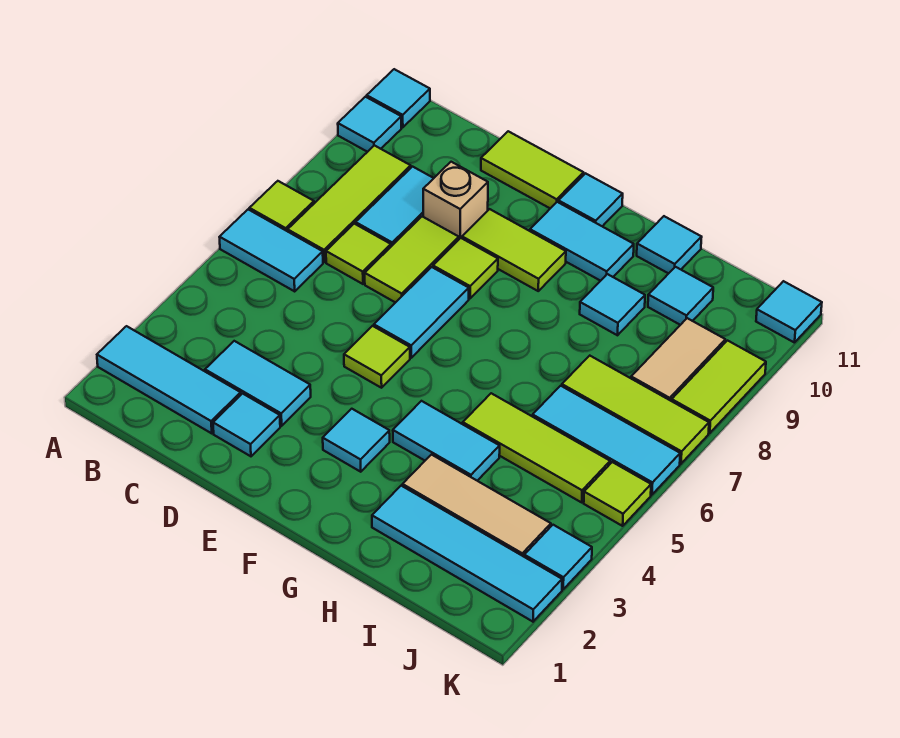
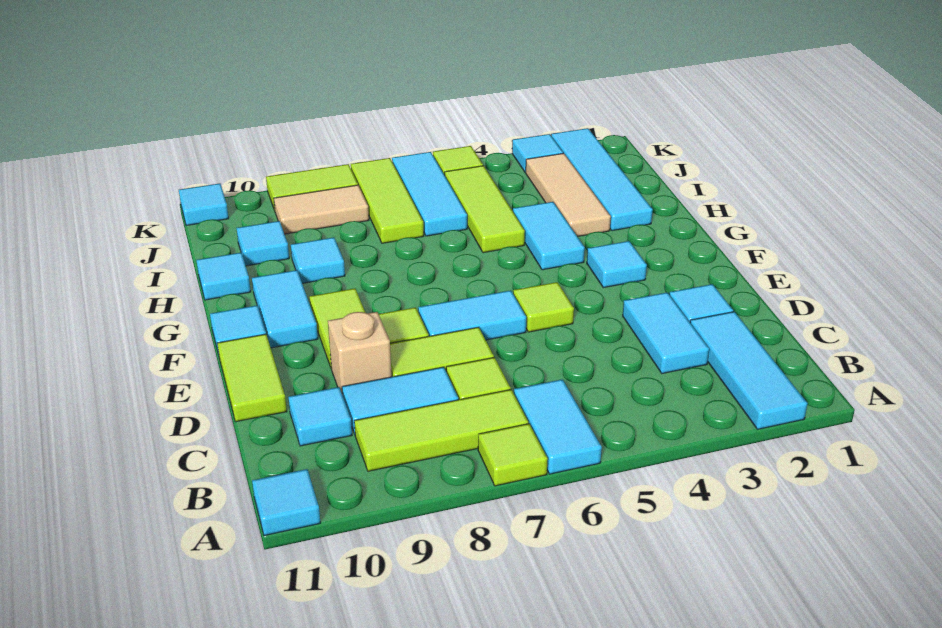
cyan tile A10 level 1 -> cyan tile C10 level 1

